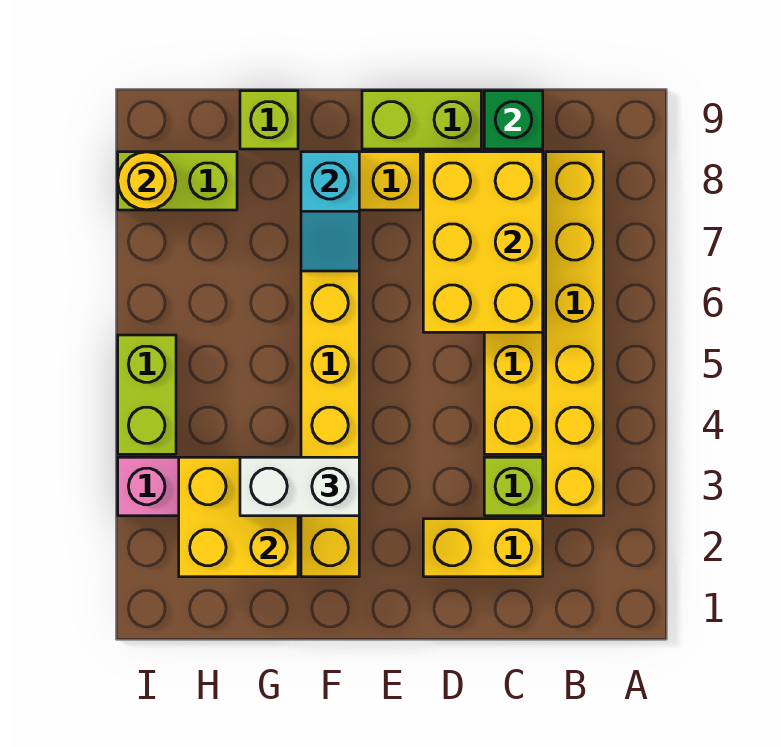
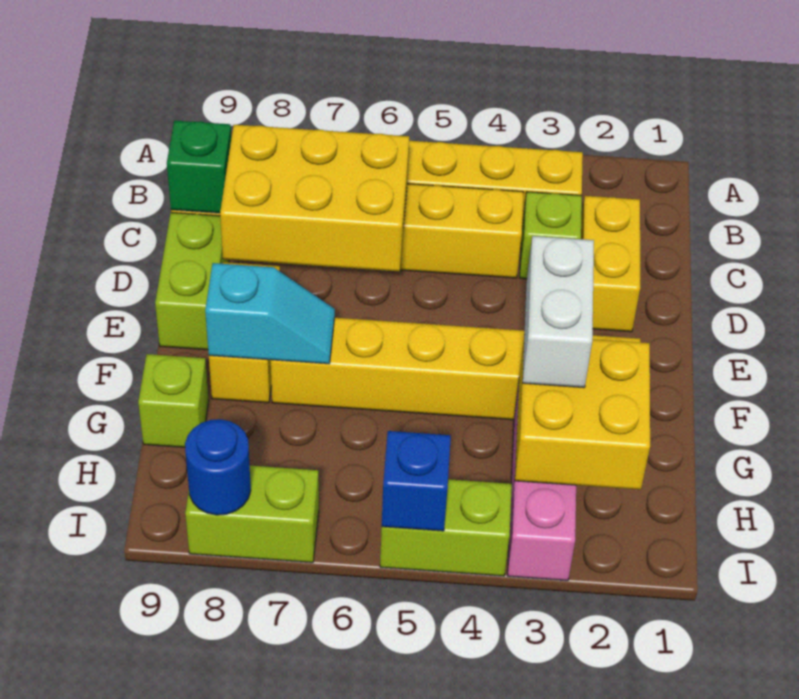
lime brick H8:I8 level 1 -> lime brick I7:I8 level 1
none -> blue brick I5 level 2
yellow round brick I8 level 2 -> blue round brick I8 level 2

